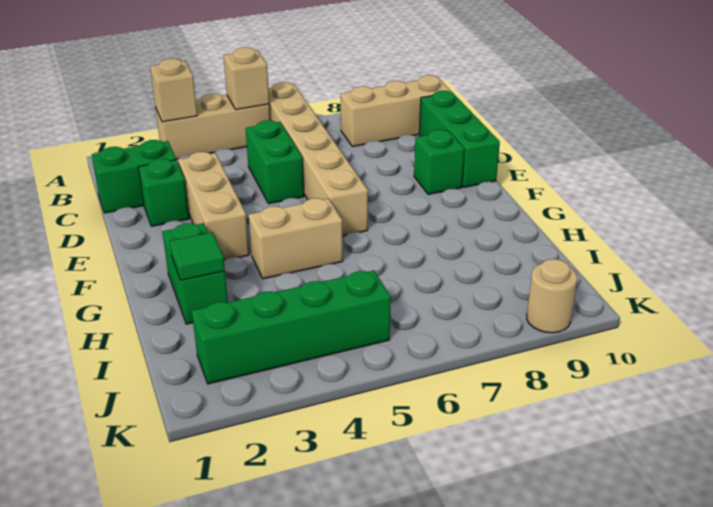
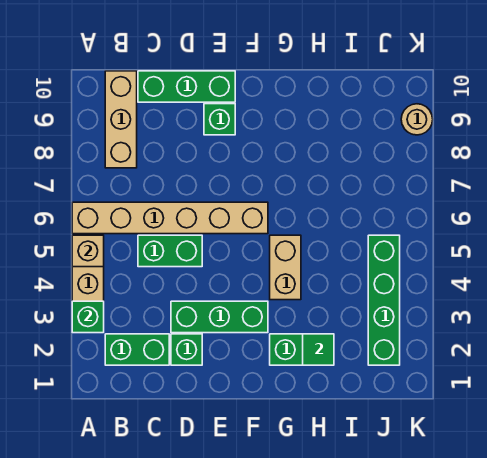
tan brick A3 level 2 -> green brick A3 level 2
green brick C1:C2 level 1 -> green brick B2:C2 level 1
tan brick D3:F3 level 1 -> green brick D3:F3 level 1

